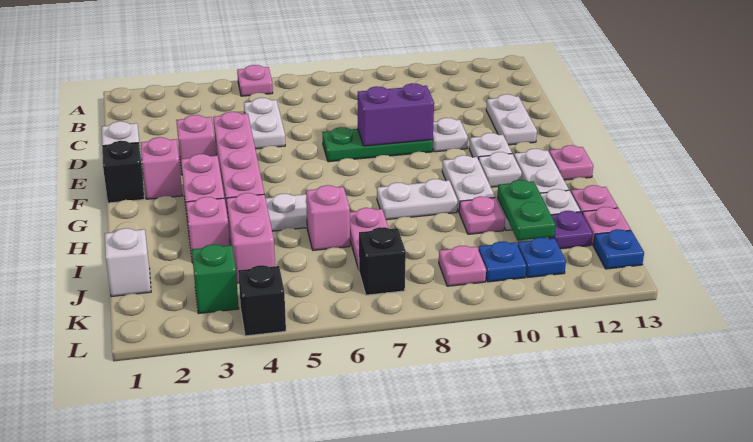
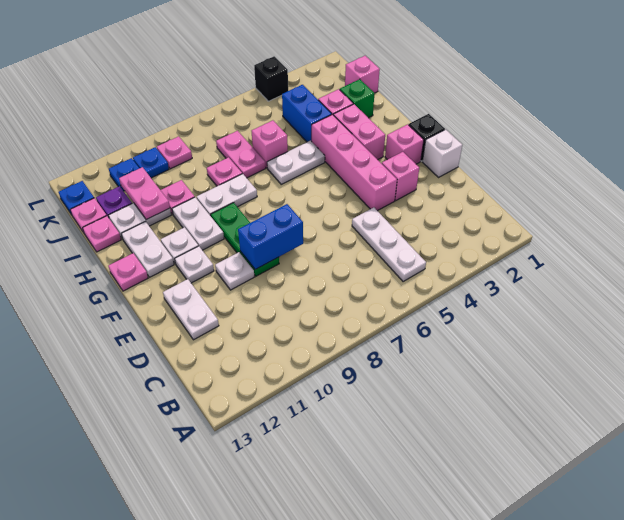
pink plate A5 level 1 -> pink plate I8 level 1
white plate C5:D5 level 1 -> white plate B5:D5 level 1
green plate E7:E9 level 1 -> green plate E9:G9 level 1
purple brick E8:E9 level 2 -> blue brick E8:E9 level 2
pink brick I4:J4 level 1 -> blue brick I4:J4 level 1
green plate I11:J11 level 2 -> pink plate I11:J11 level 2
white brick J1 level 1 -> pink brick J1 level 1
green brick K3 level 1 -> green brick I2 level 1
black brick K7 level 1 -> none

